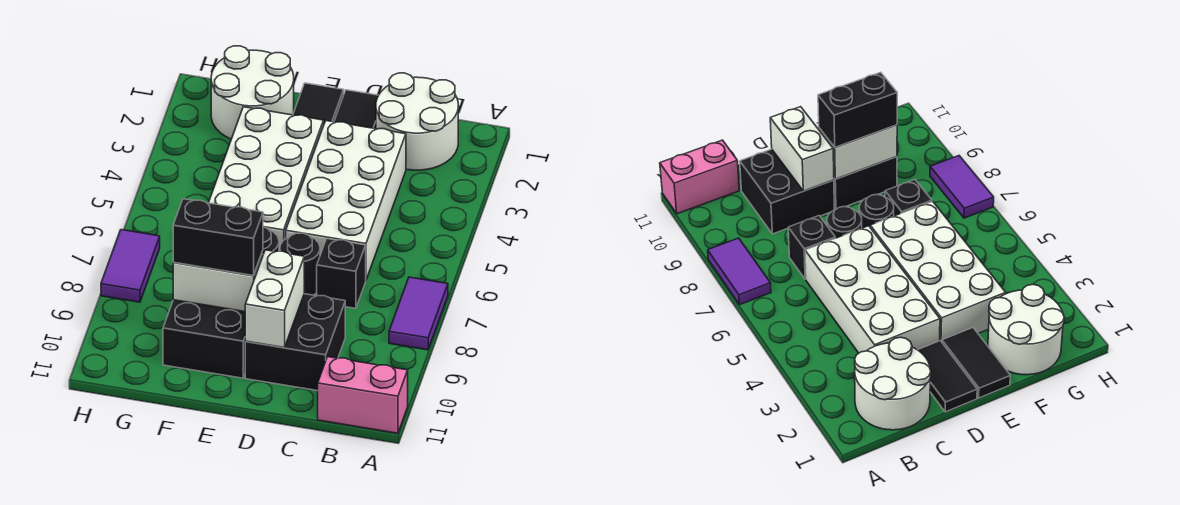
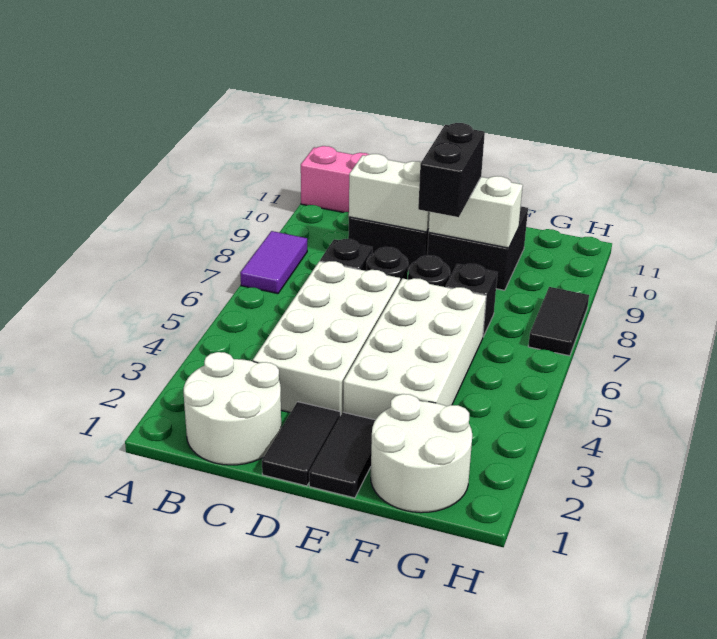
white brick D9:D10 level 2 -> white brick C9:D9 level 2
black brick E9:F9 level 3 -> black brick E8:E9 level 3
purple tile H7:H8 level 1 -> black tile H7:H8 level 1

